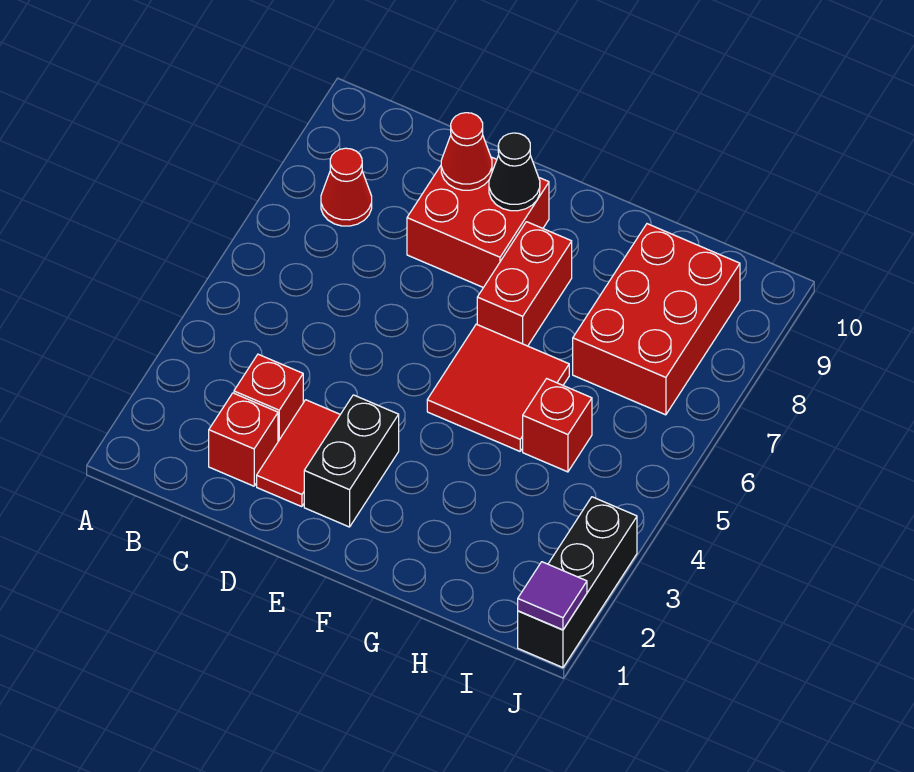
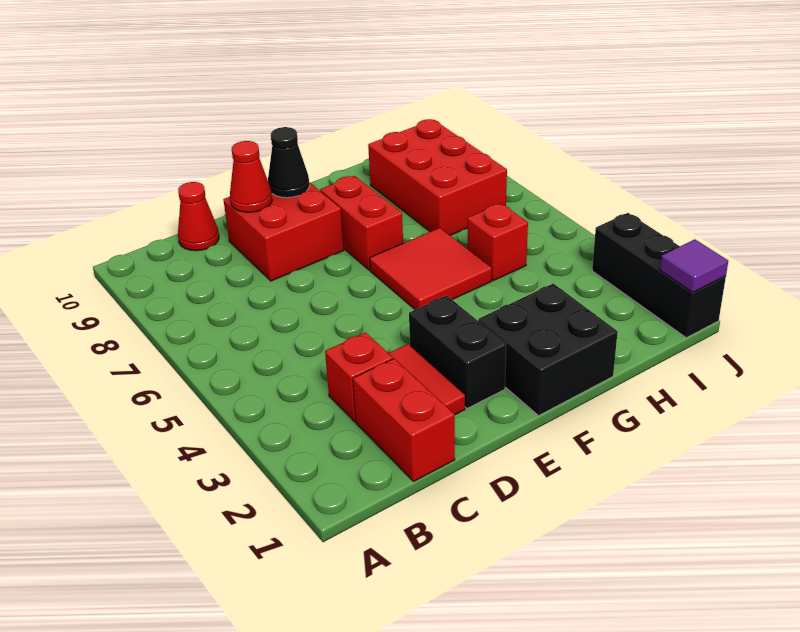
red cone B8 level 1 -> red cone C10 level 1
red brick C2 level 1 -> red brick C1:C2 level 1
none -> black brick F1:G2 level 1

